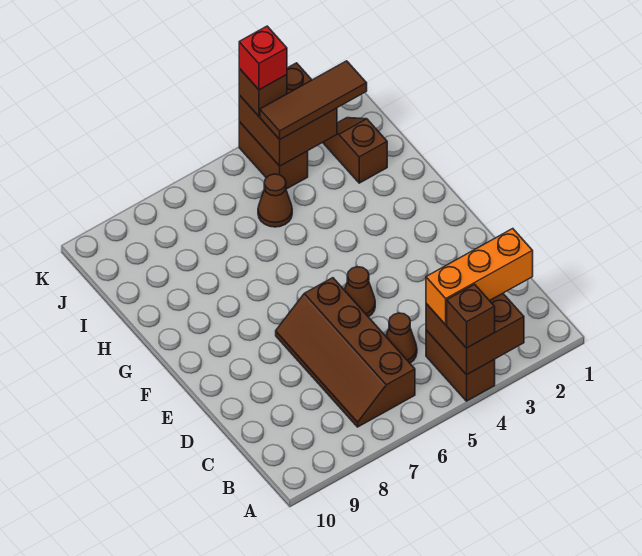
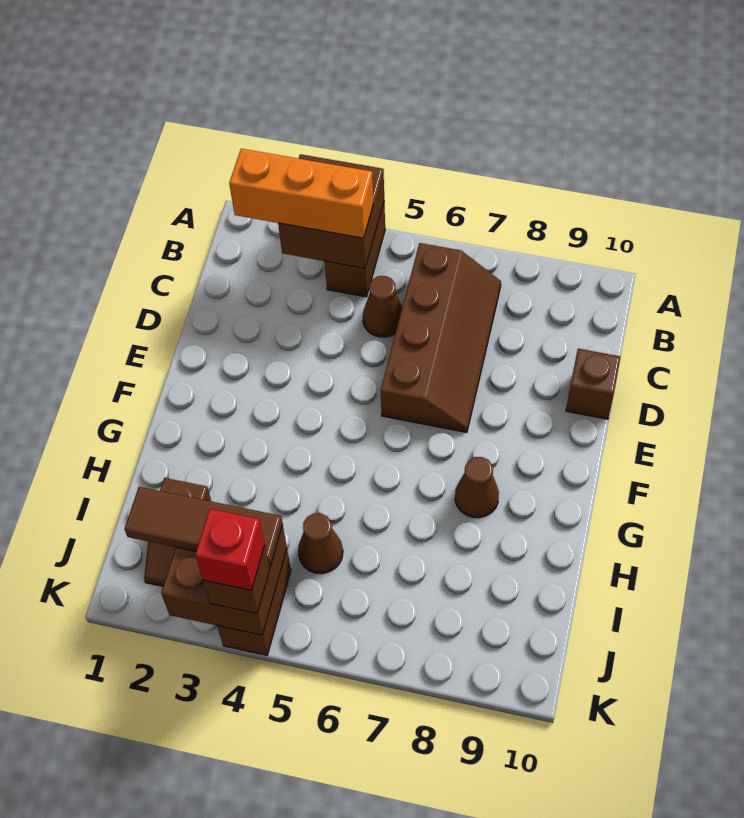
brown brick A4 level 3 -> brown brick D10 level 1
brown cone E5 level 1 -> brown cone G8 level 1

